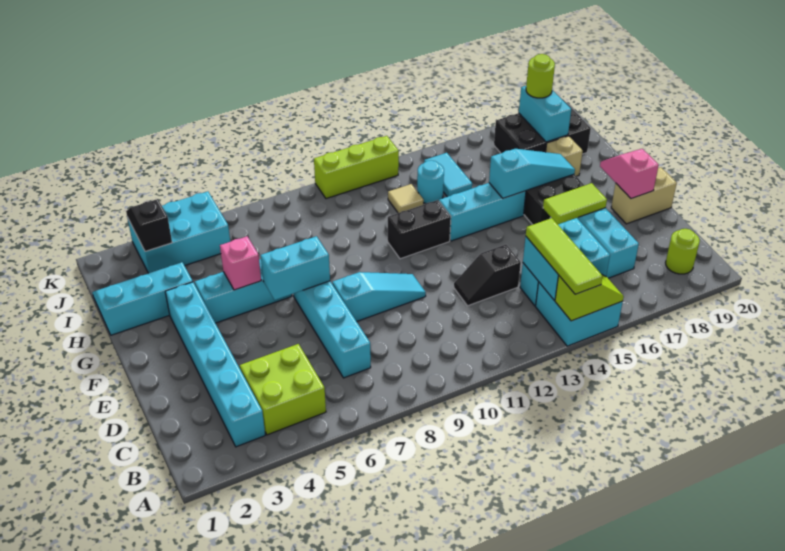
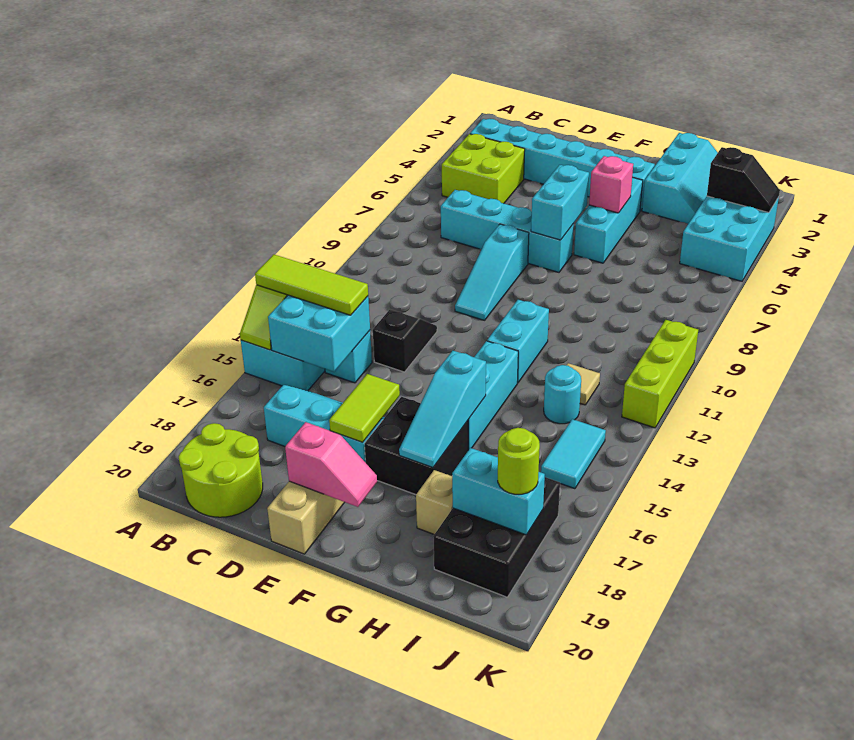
lime round brick B19 level 1 -> lime round brick B19:C20 level 1
black brick G11:G12 level 1 -> cyan brick G11:G12 level 1
cyan tile I14:J14 level 1 -> cyan tile J14:J15 level 1

